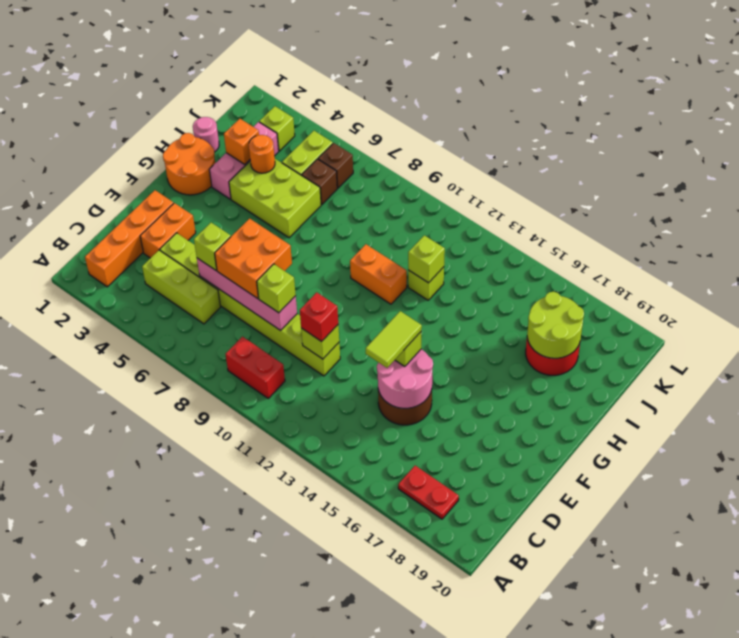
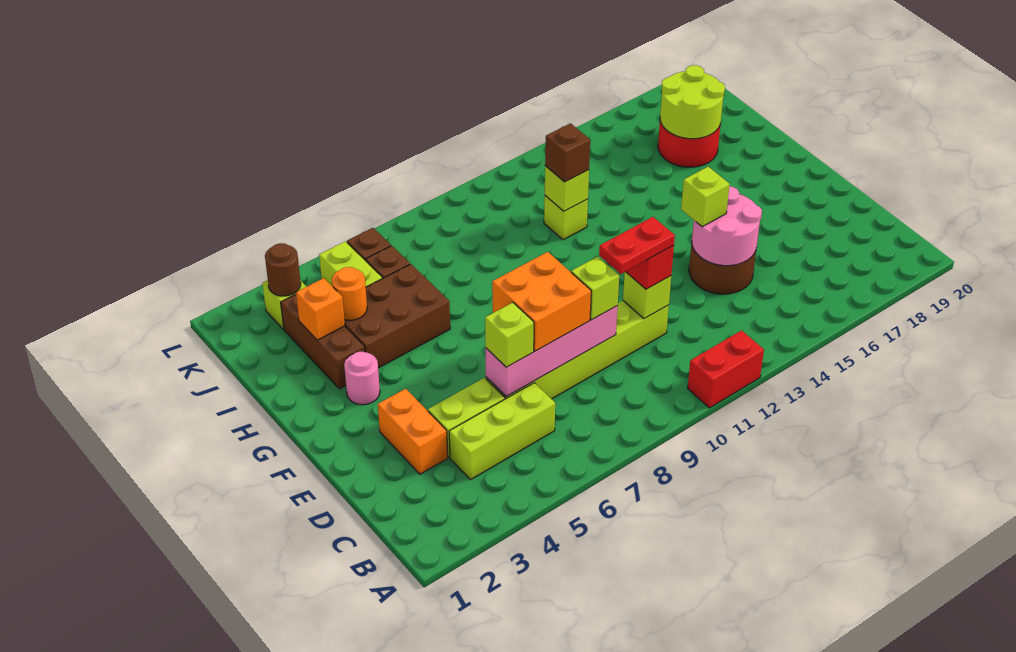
orange brick B2:E2 level 1 -> none
red brick B9:B10 level 1 -> red brick A11:A12 level 1
red plate B17:B18 level 1 -> red plate D10:D11 level 4
lime tile D14:E14 level 4 -> none
orange round brick G1:H2 level 1 -> none
pink brick H3:J3 level 1 -> brown brick H3:J3 level 1
lime brick H4:I6 level 1 -> brown brick H4:I6 level 1
orange brick H10:H11 level 1 -> none
pink round brick I1 level 1 -> pink round brick G3 level 1
none -> brown brick I12 level 3
none -> brown round brick K3 level 2

